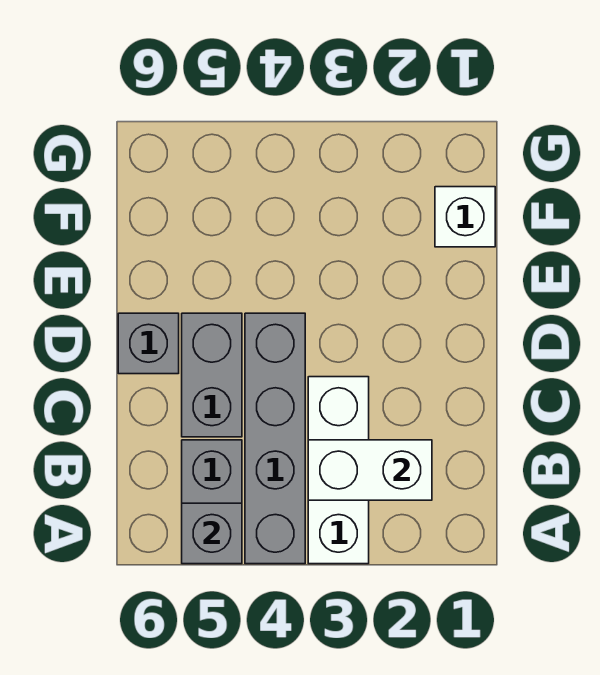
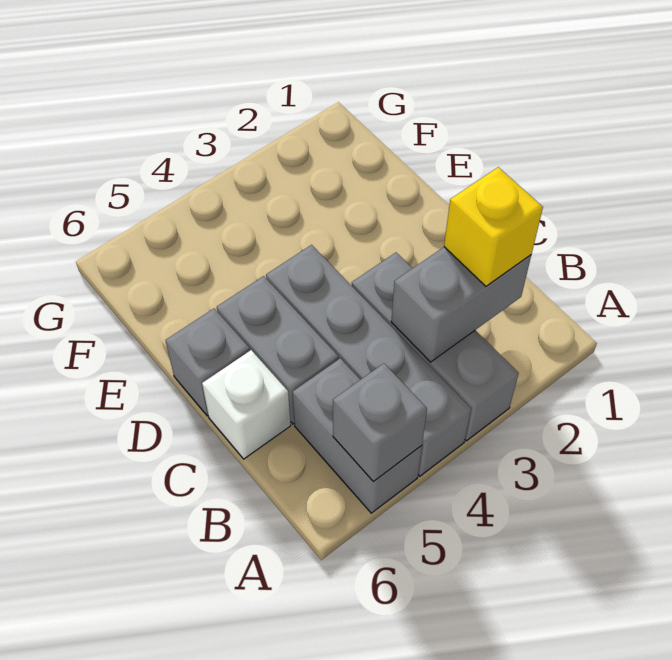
white brick A3:C3 level 1 -> grey brick A3:C3 level 1
white brick B2:B3 level 2 -> grey brick B2:B3 level 2
none -> yellow brick B2 level 3
white brick F1 level 1 -> white brick C6 level 1

